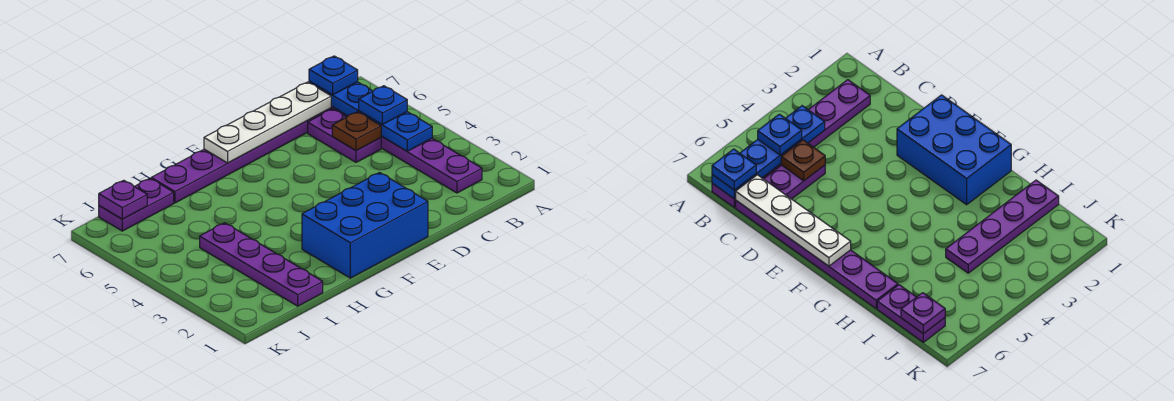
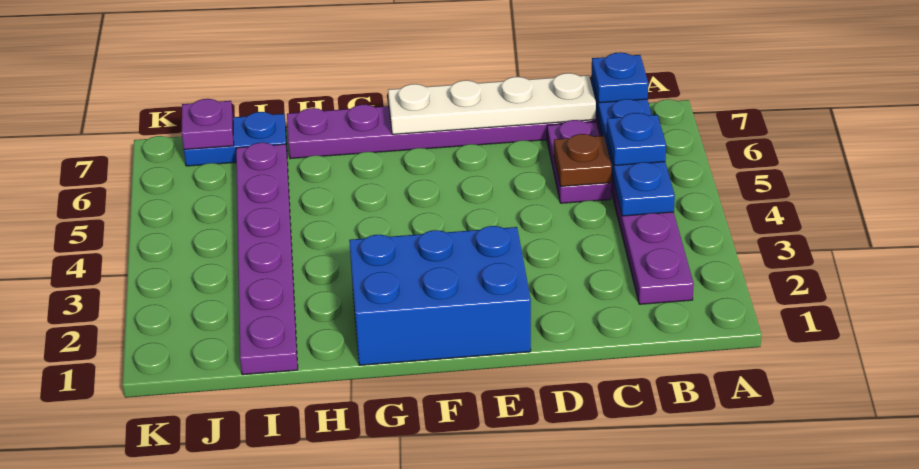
purple plate I1:I4 level 1 -> purple plate I1:I6 level 1
purple plate I7:J7 level 1 -> blue plate I7:J7 level 1

